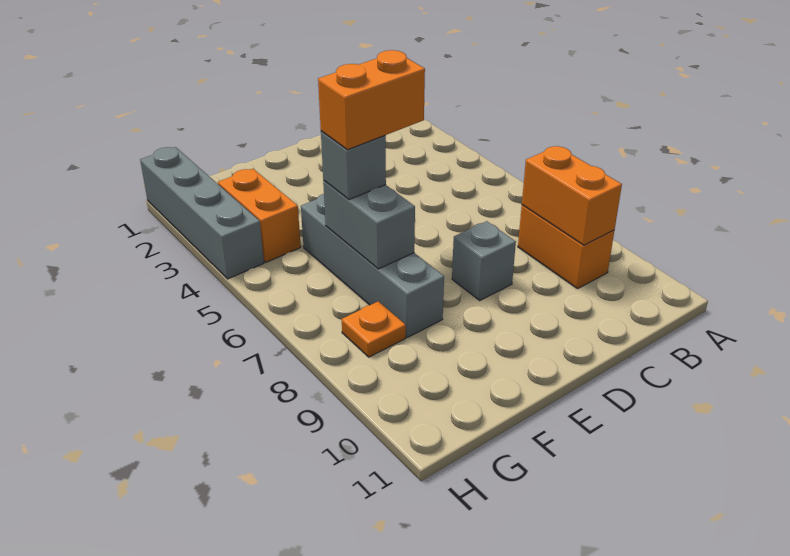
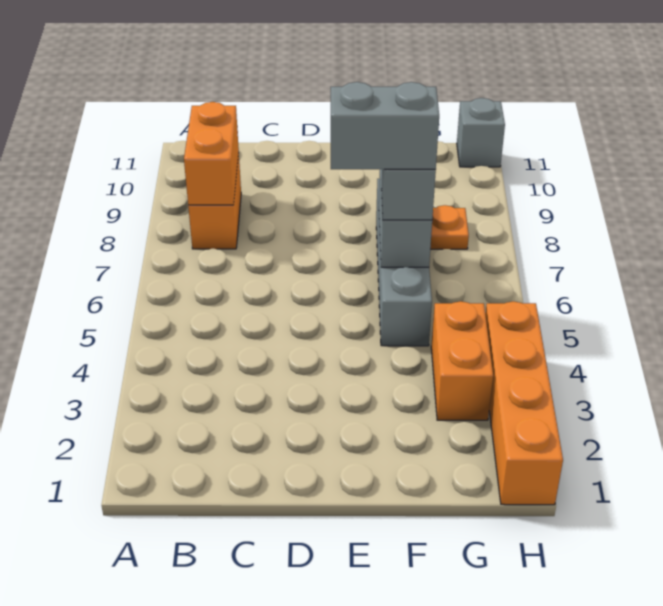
grey brick D8 level 1 -> grey brick H11 level 1
orange brick E6:F6 level 4 -> grey brick E6:F6 level 4
grey brick H1:H4 level 1 -> orange brick H1:H4 level 1

